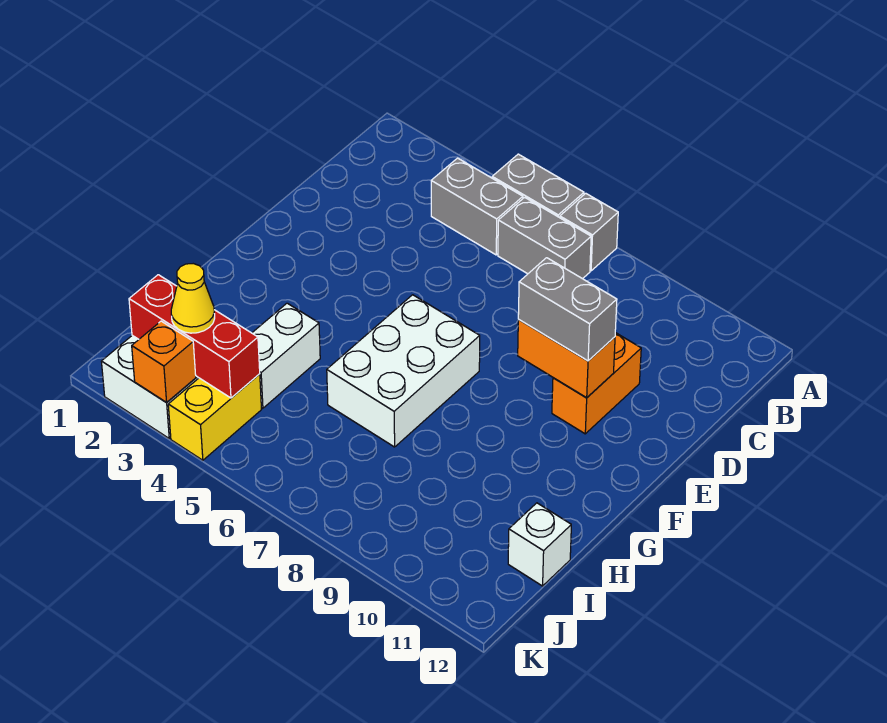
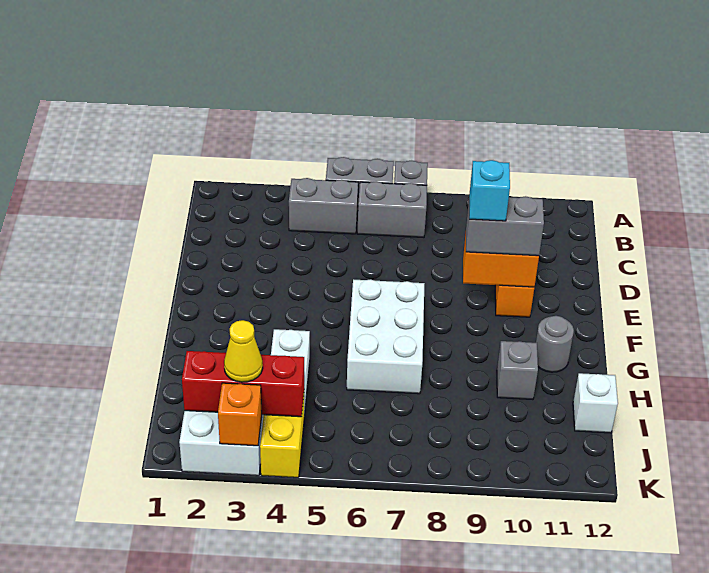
none -> cyan brick E9 level 4
none -> grey round brick G11 level 1
none -> grey brick H10 level 1

